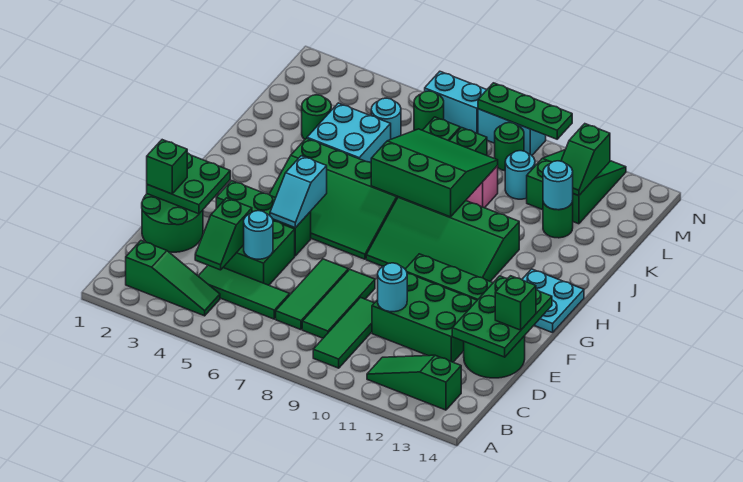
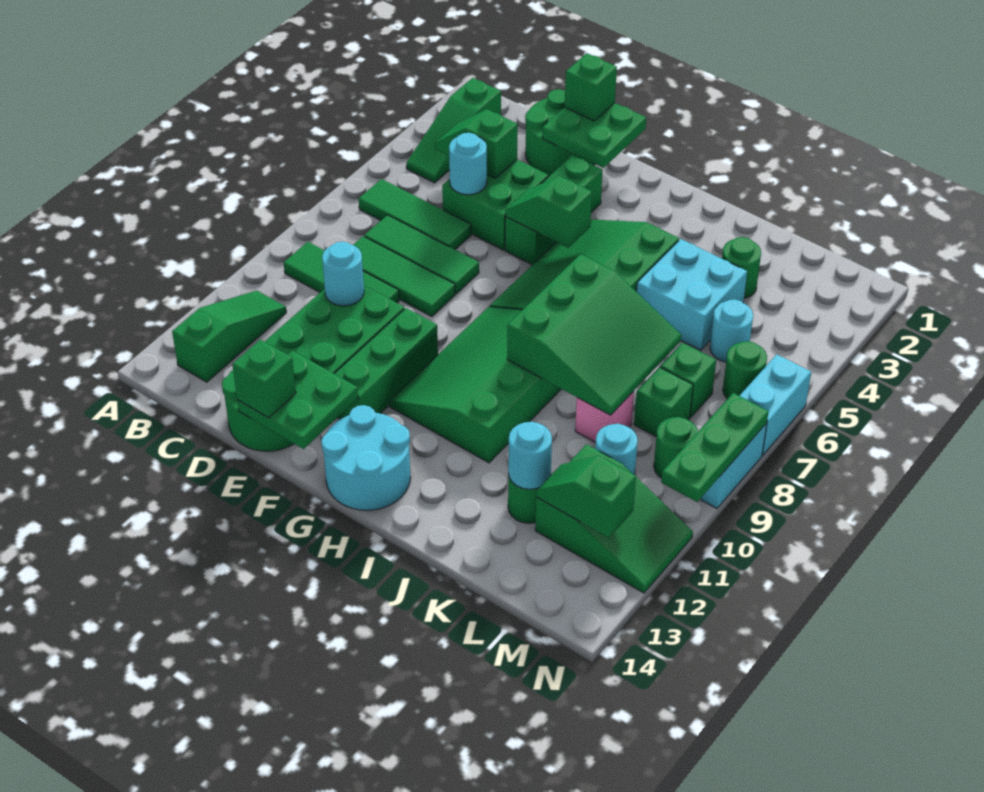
green tile C4:C6 level 1 -> green tile B6:D6 level 1
green plate D13:F14 level 2 -> green plate E13:F14 level 2
cyan slope F5:G5 level 2 top G -> green slope F5:G5 level 2 top G
cyan plate G13:H14 level 1 -> cyan round brick G13:H14 level 1

